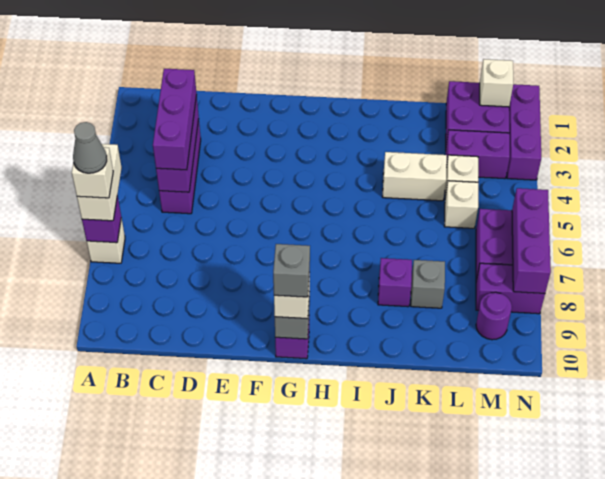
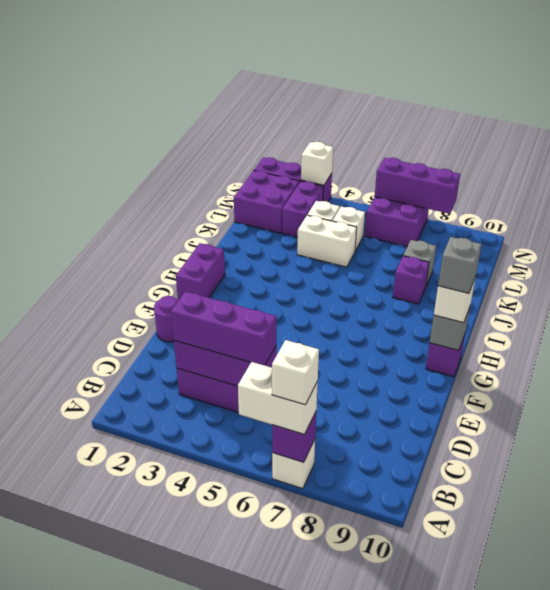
grey cone A7 level 5 -> none
white brick J4:K4 level 1 -> white brick K4:K5 level 1
white brick M1 level 2 -> white brick N3 level 2
purple brick M8:N8 level 1 -> purple brick G1:H1 level 1
purple round brick M9 level 1 -> purple round brick E1 level 1

